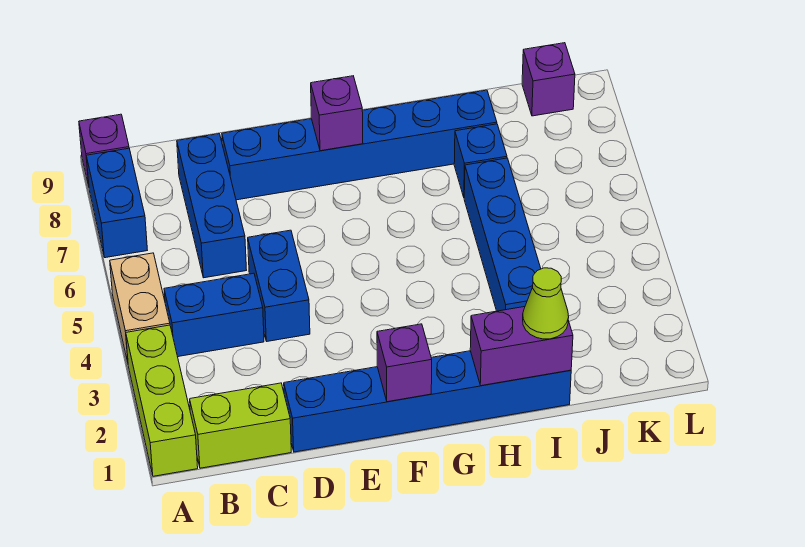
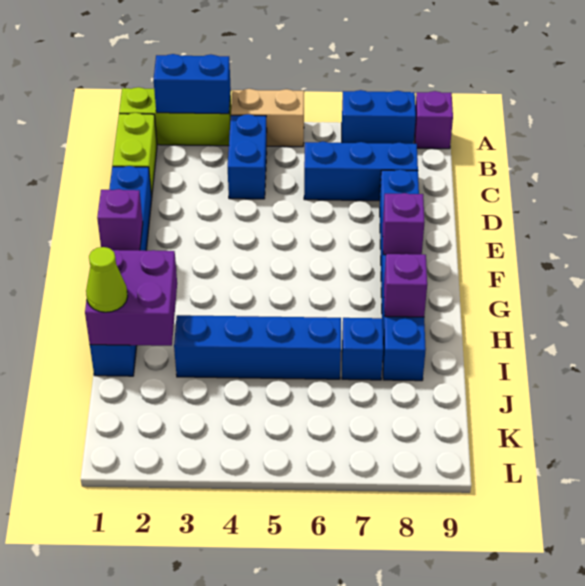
blue brick D4:D5 level 1 -> blue brick A2:A3 level 2
purple brick H1:I1 level 2 -> purple brick H1:I2 level 2
purple brick K9 level 1 -> purple brick H8 level 2

